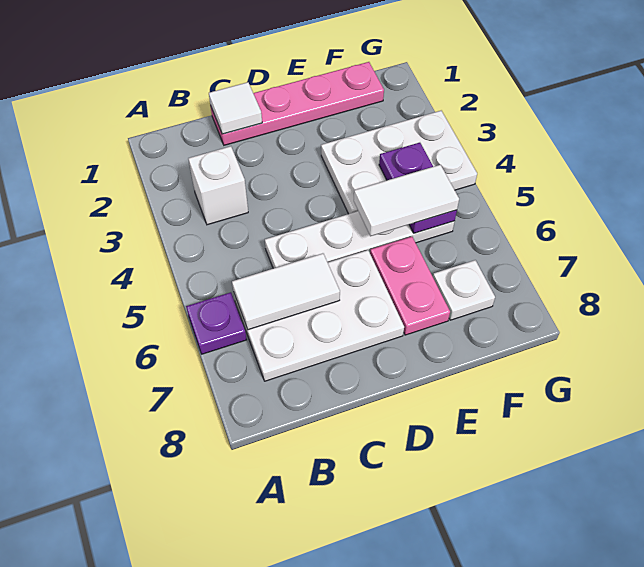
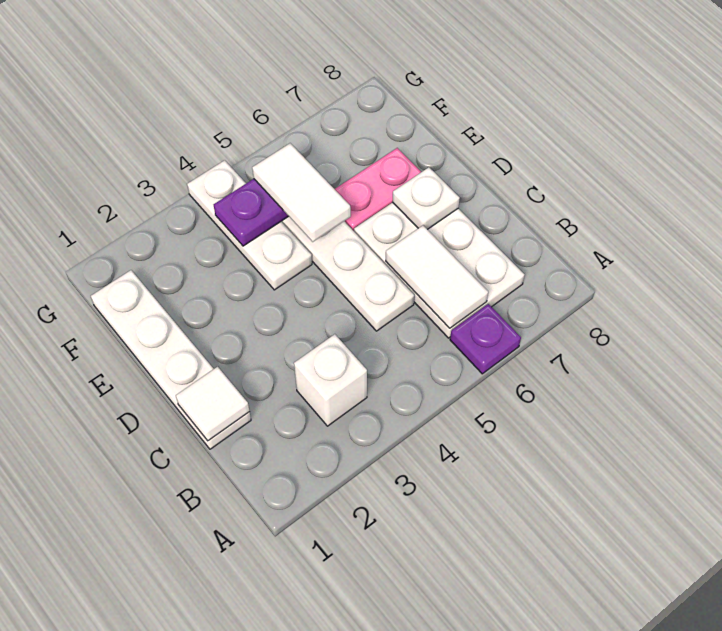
pink plate C1:F1 level 1 -> white plate C1:F1 level 1
white plate E3:G4 level 1 -> white plate E4:G4 level 1
white plate F7 level 1 -> white plate D7 level 2

